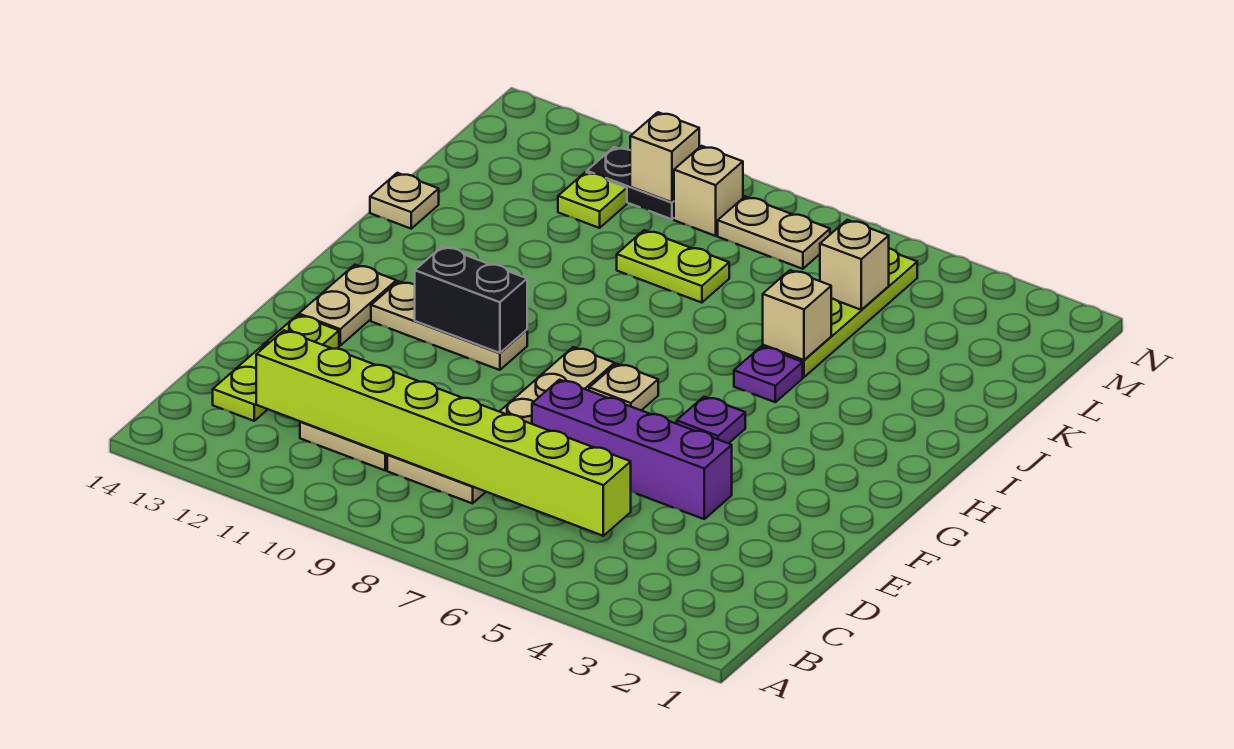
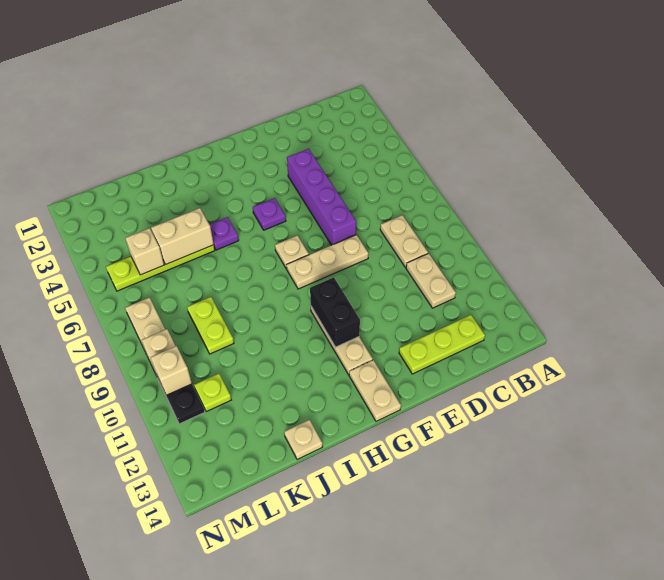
lime brick C5:C12 level 2 -> none
tan plate F13:G13 level 1 -> tan plate G13:G14 level 1
tan brick J5 level 2 -> tan brick J5:K5 level 2

